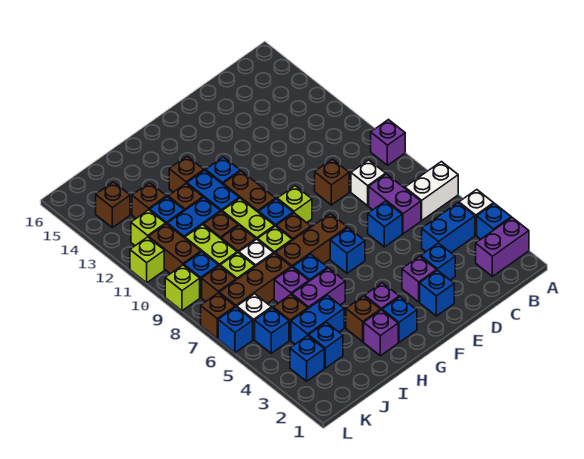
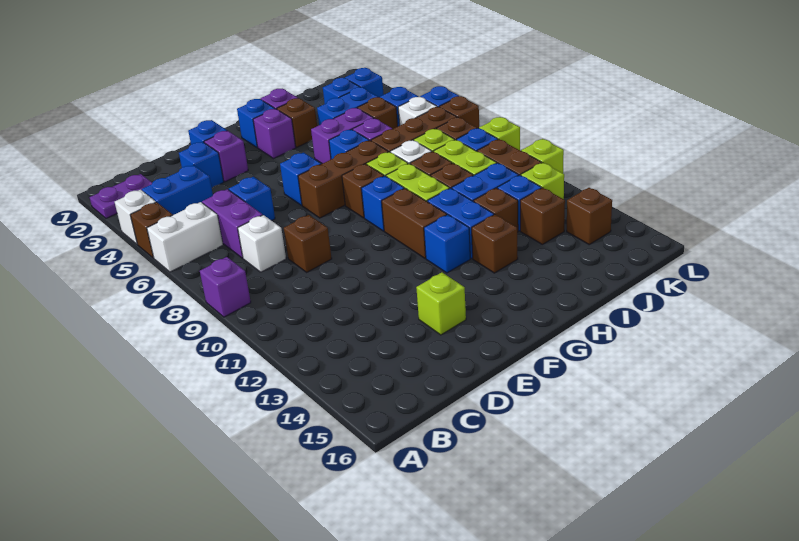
purple brick A2:B2 level 1 -> purple plate A2:B2 level 1
blue brick A3 level 1 -> none
none -> brown brick A5 level 1
lime brick F9 level 1 -> lime brick E14 level 1

